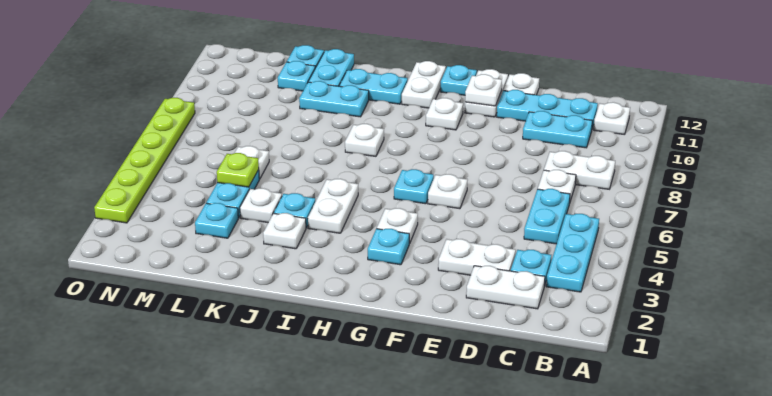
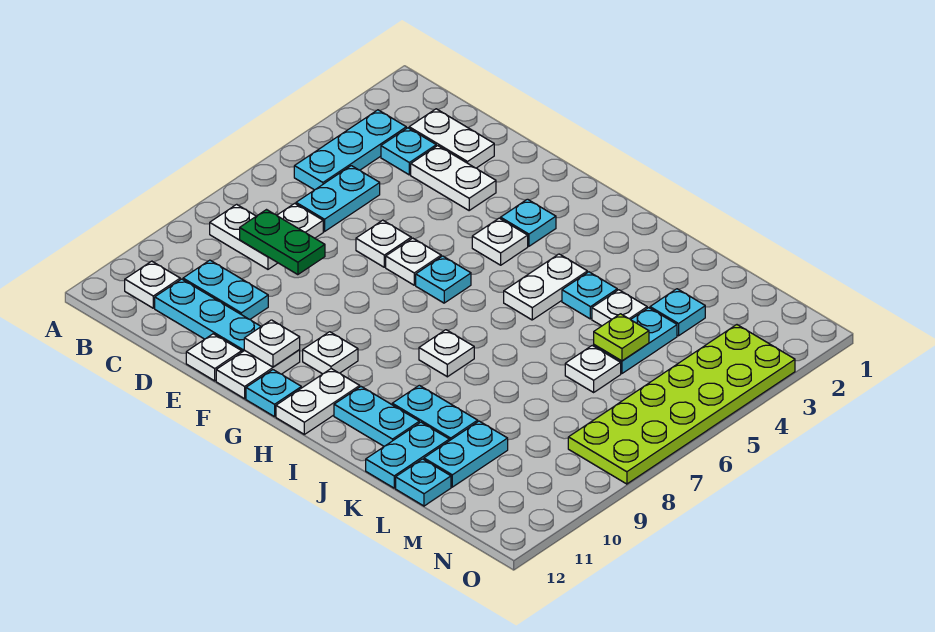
none -> green plate C8:D8 level 2
white plate J3 level 1 -> white plate E6 level 1
cyan plate L11 level 1 -> cyan plate L10:L11 level 1
lime plate O3:O8 level 1 -> lime plate N3:O8 level 1

